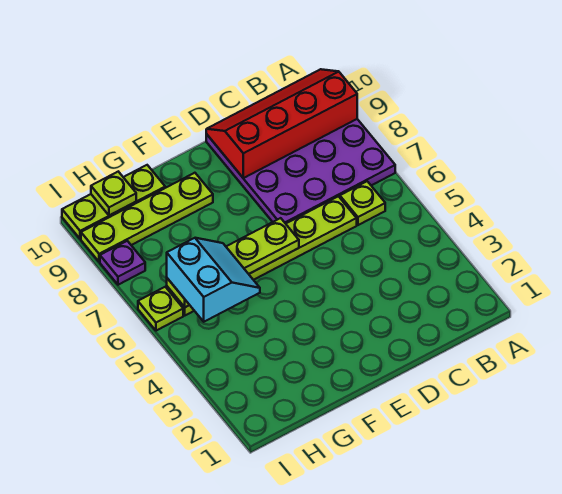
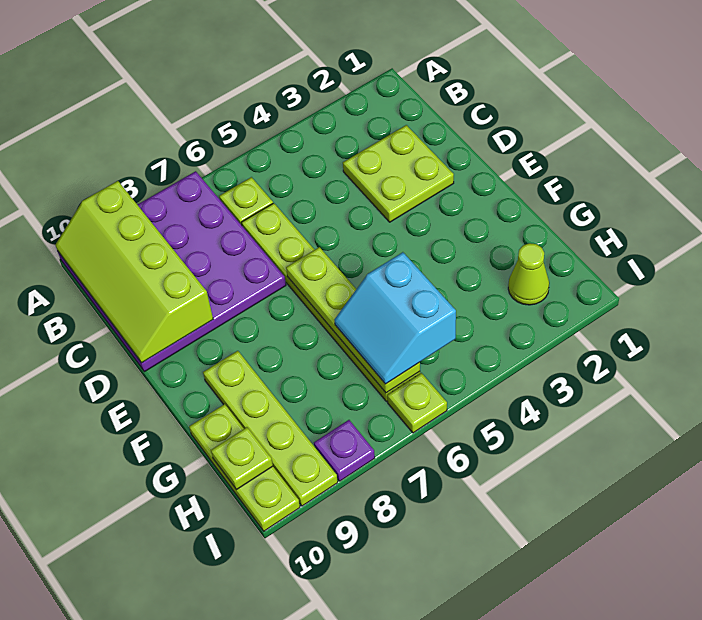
red slope A9:D10 level 2 top 9 -> lime slope A9:D10 level 2 top 9
none -> lime plate C2:D3 level 1
cyan slope G5:H6 level 3 top H -> cyan slope G5:H6 level 3 top 5
none -> lime cone H2 level 1

